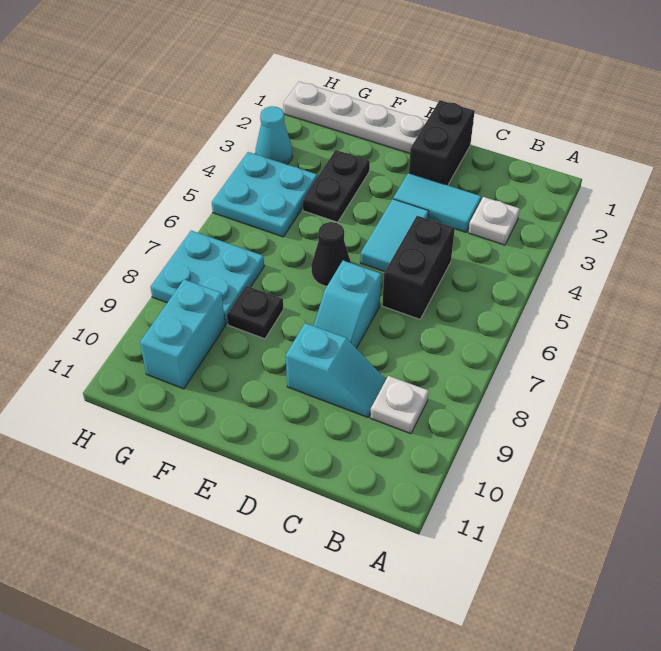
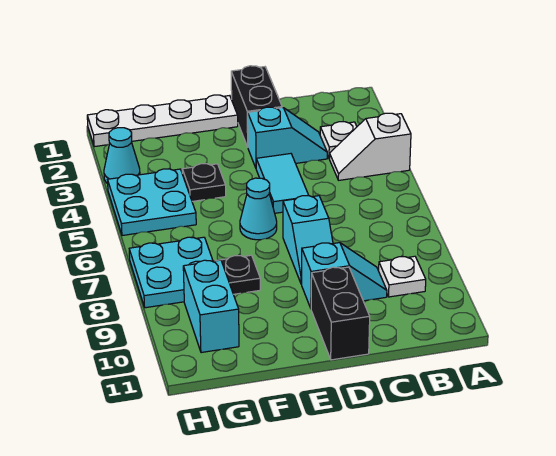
none -> white slope A4:B4 level 1 top A
cyan tile C3:D3 level 1 -> cyan slope C3:D3 level 1 top D
black brick C5:C6 level 1 -> black brick D10:D11 level 1
black cone E6 level 1 -> cyan cone E6 level 1
black plate F3:F4 level 1 -> black plate F4 level 1

